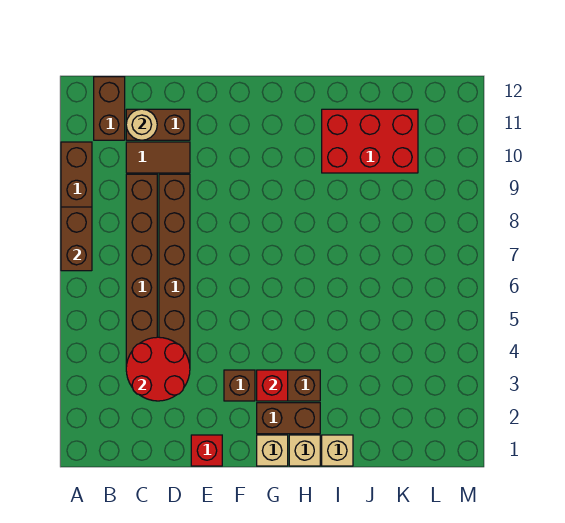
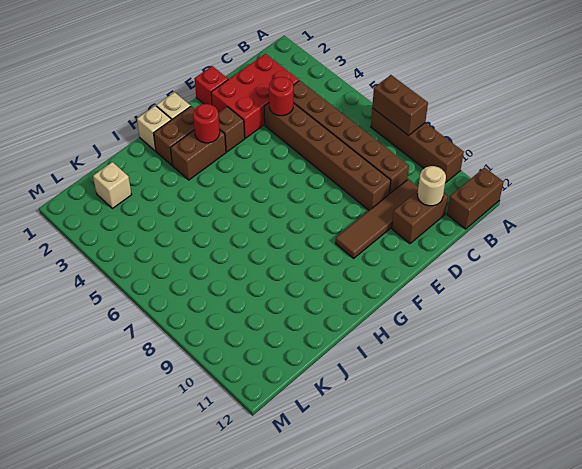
brown brick B11:B12 level 1 -> brown brick A12:B12 level 1
red round brick C3:D4 level 2 -> red round brick D4 level 2
brown tile C10:D10 level 1 -> brown tile C10:F10 level 1
red brick G3 level 2 -> red round brick G3 level 2
tan brick I1 level 1 -> tan brick K2 level 1
red brick I10:K11 level 1 -> red brick C2:E3 level 1

